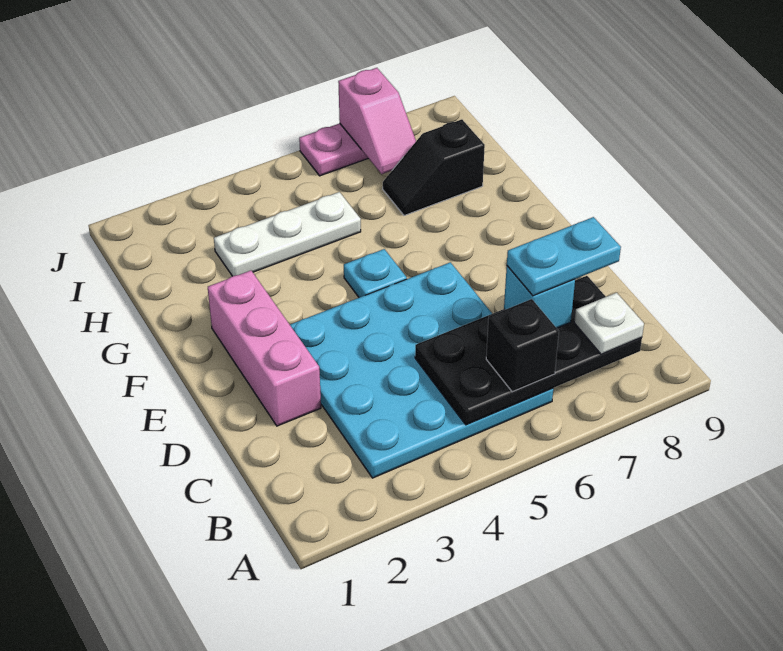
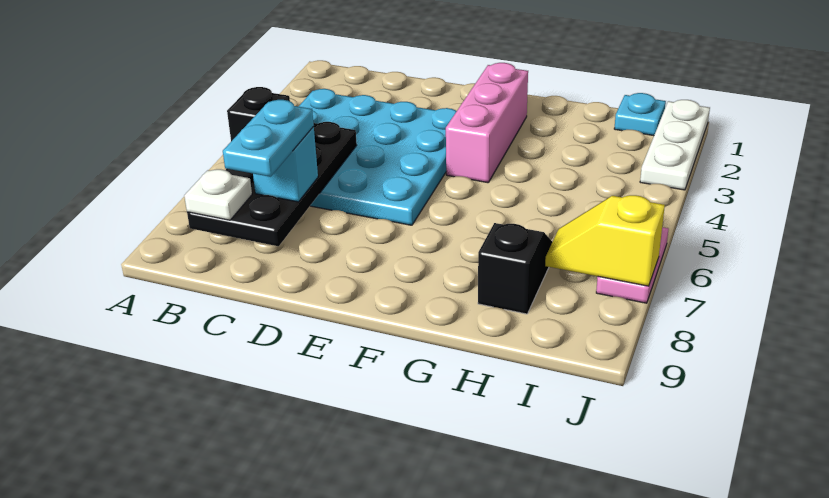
pink brick D2:F2 level 1 -> pink brick F2:F4 level 1
cyan plate F5 level 1 -> cyan plate I1 level 1
white plate H3:H5 level 1 -> white plate J1:J3 level 1
pink slope I7:J7 level 2 top J -> yellow slope I7:J7 level 2 top J

